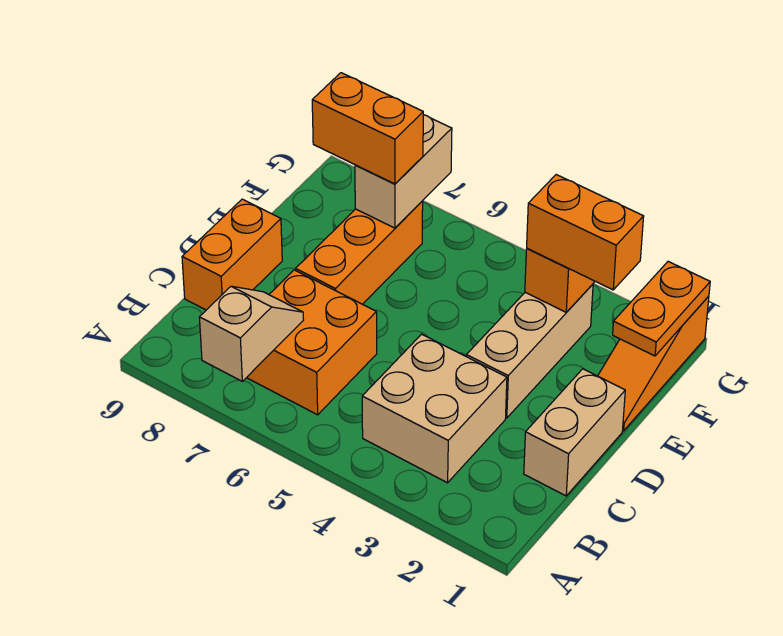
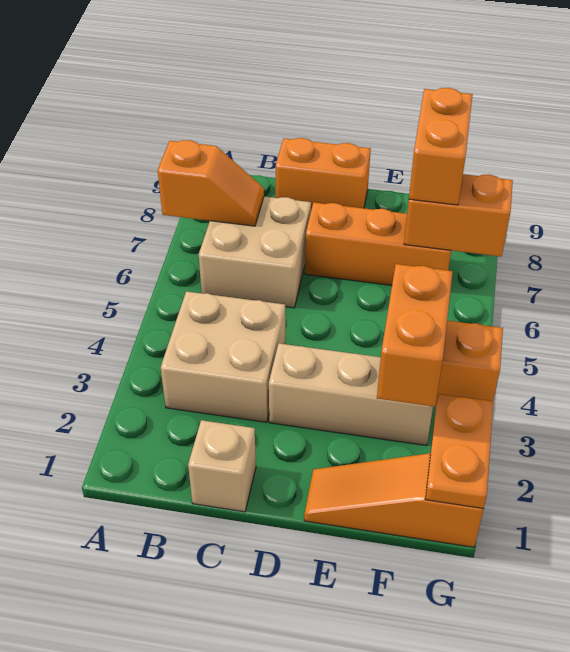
tan slope A7:B7 level 2 top A -> orange slope A7:B7 level 2 top A
orange brick B6:C7 level 1 -> tan brick B6:C7 level 1
tan brick C1:D1 level 1 -> tan brick C1 level 1
orange plate F1:G1 level 2 -> orange plate G1:G2 level 2
tan brick F7:G7 level 2 -> orange brick F7:G7 level 2

